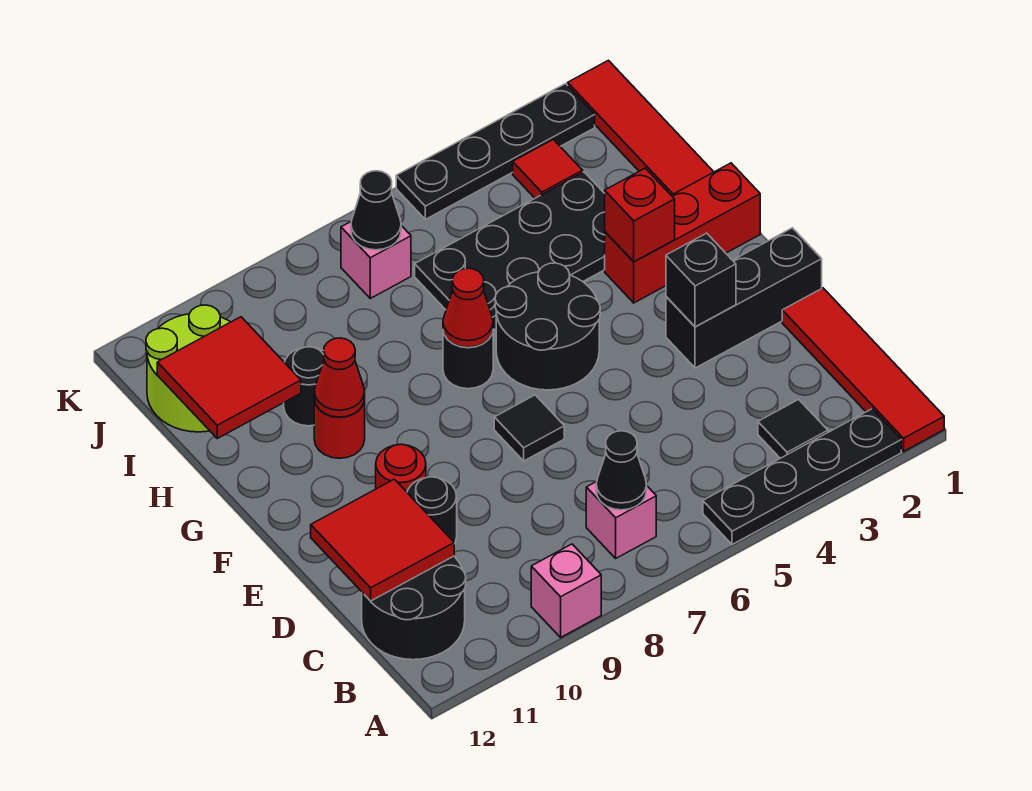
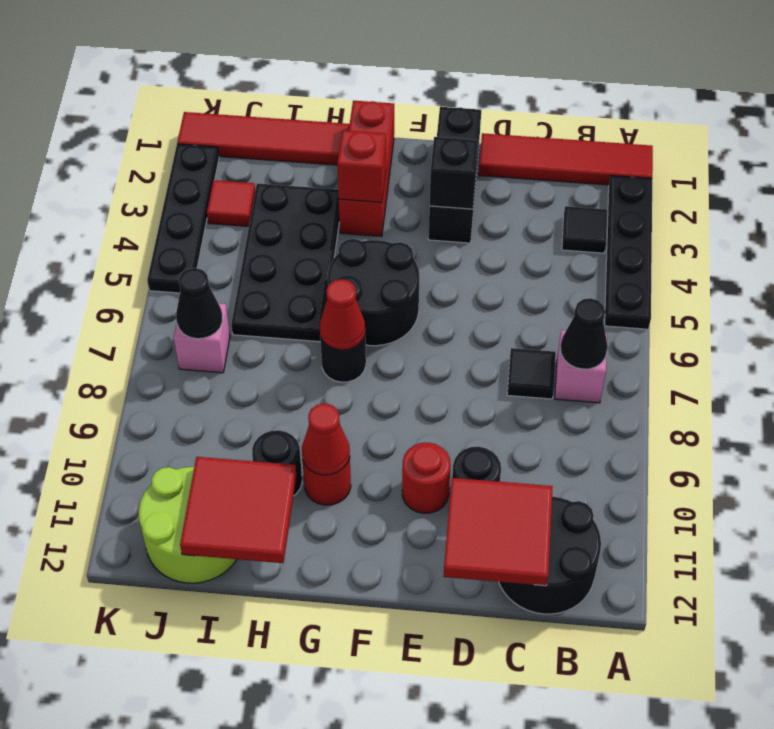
pink brick A9 level 1 -> none
black tile E7 level 1 -> black tile C7 level 1

